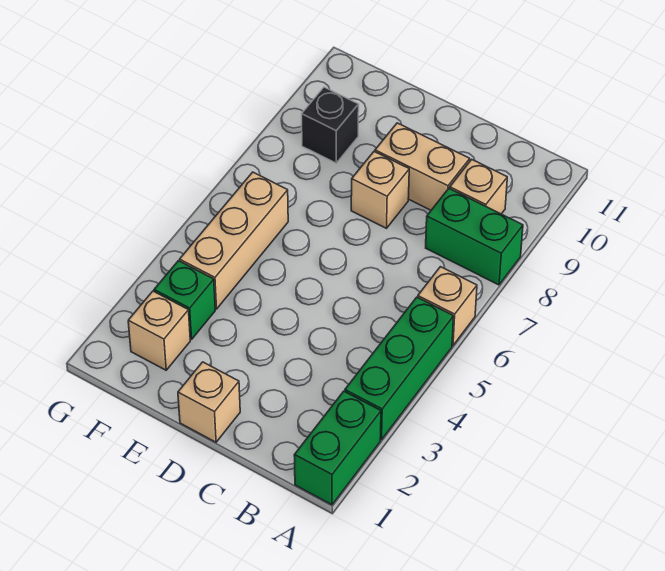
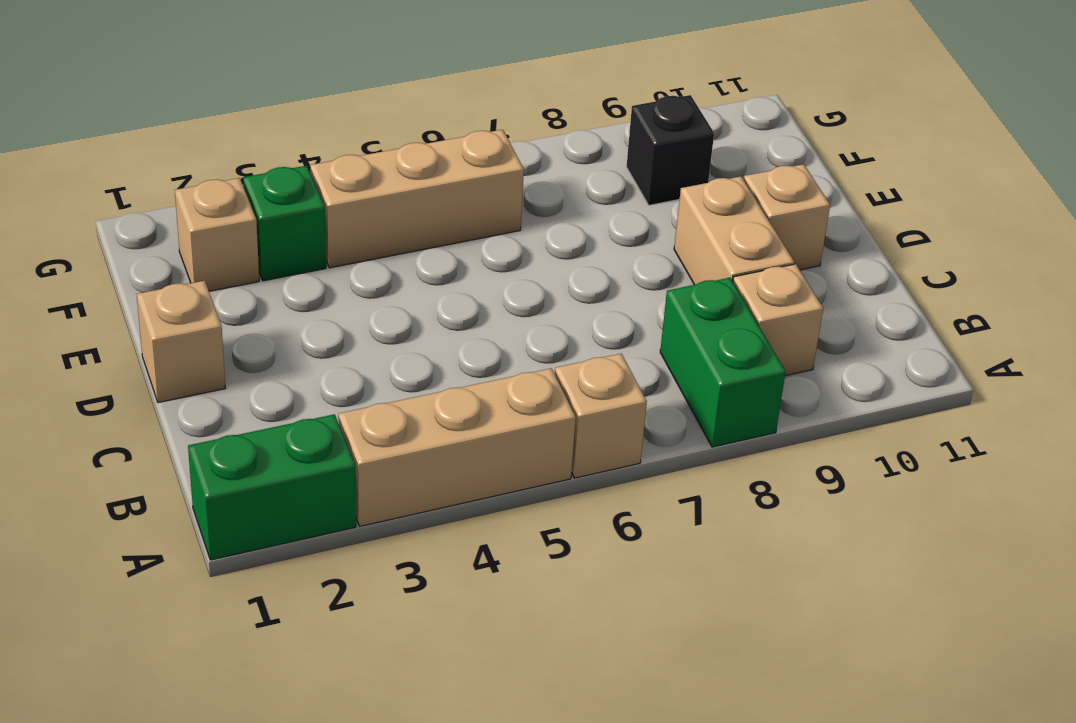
green brick A3:A5 level 1 -> tan brick A3:A5 level 1
tan brick D8 level 1 -> tan brick D10 level 1

